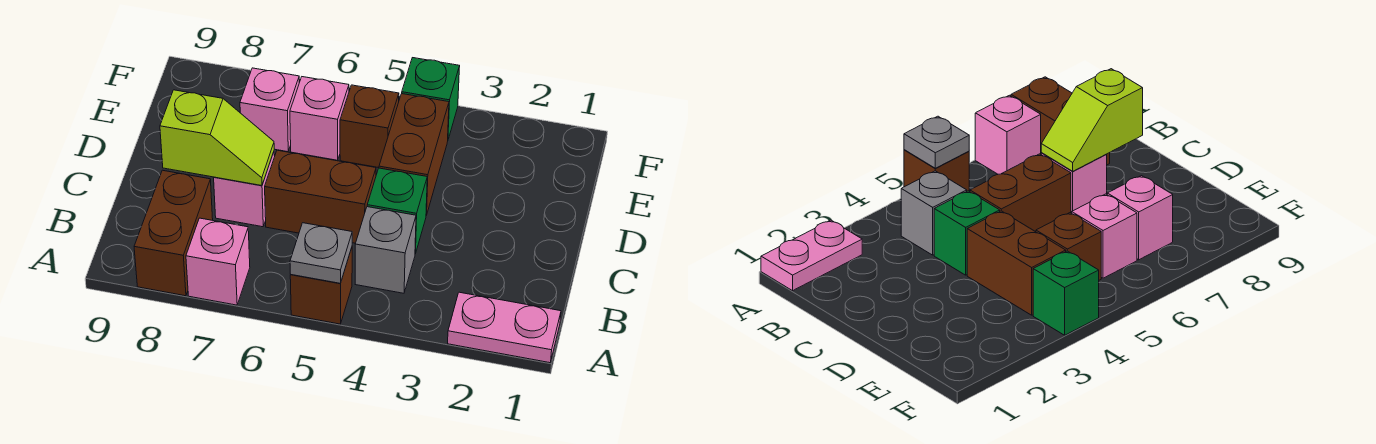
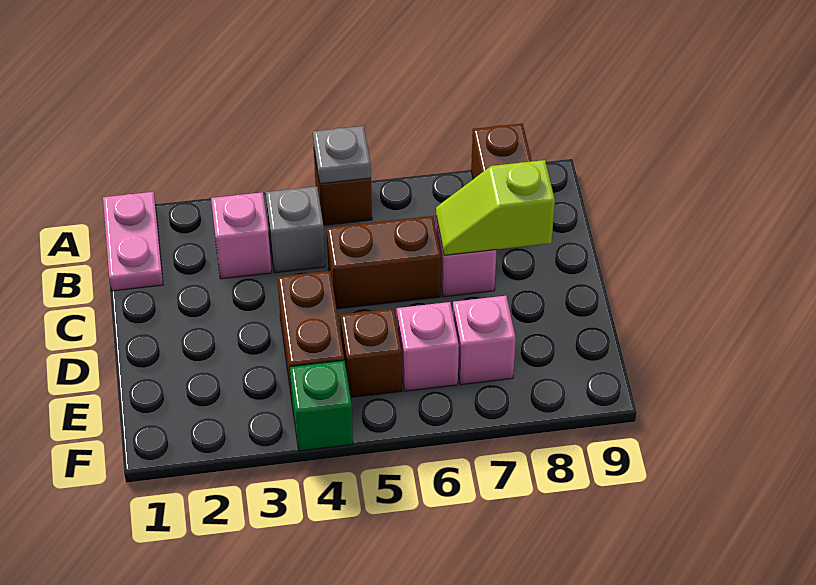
pink plate A1:A2 level 1 -> pink plate A1:B1 level 1
pink brick A7 level 1 -> pink brick B3 level 1
green brick C4 level 1 -> none

